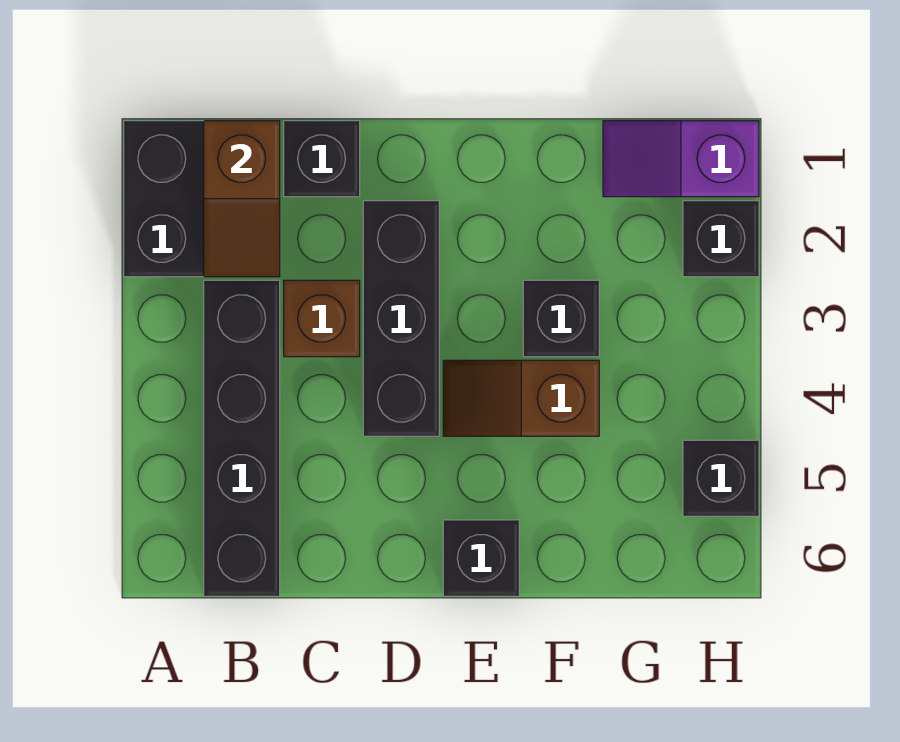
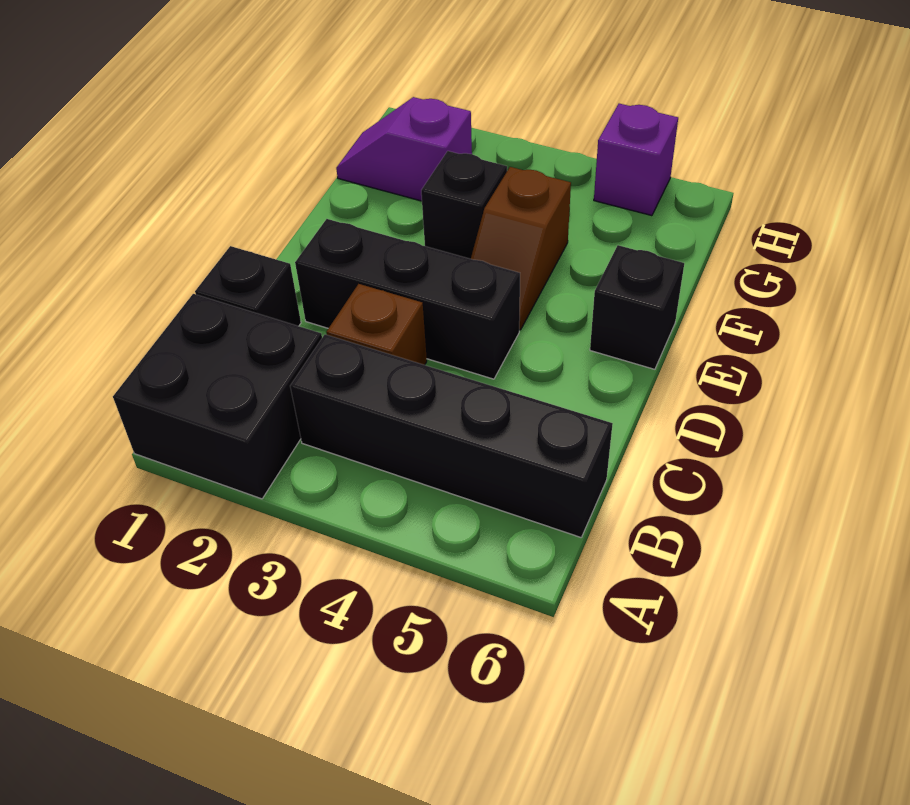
brown slope B1:B2 level 2 top 1 -> none
purple slope G1:H1 level 1 top H -> purple slope G1:G2 level 1 top 2
black brick H2 level 1 -> none
black brick H5 level 1 -> purple brick H5 level 1

